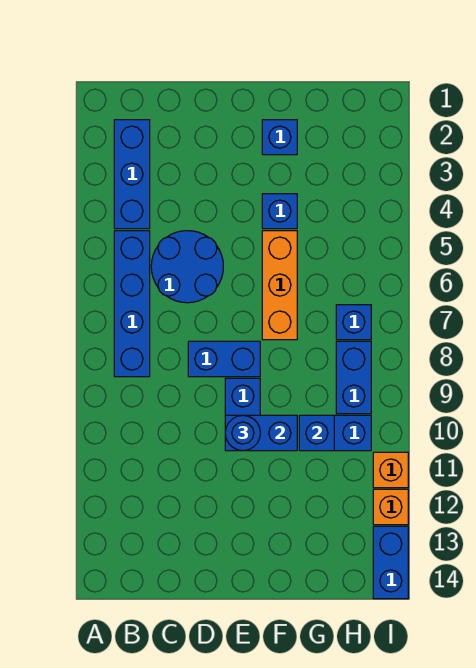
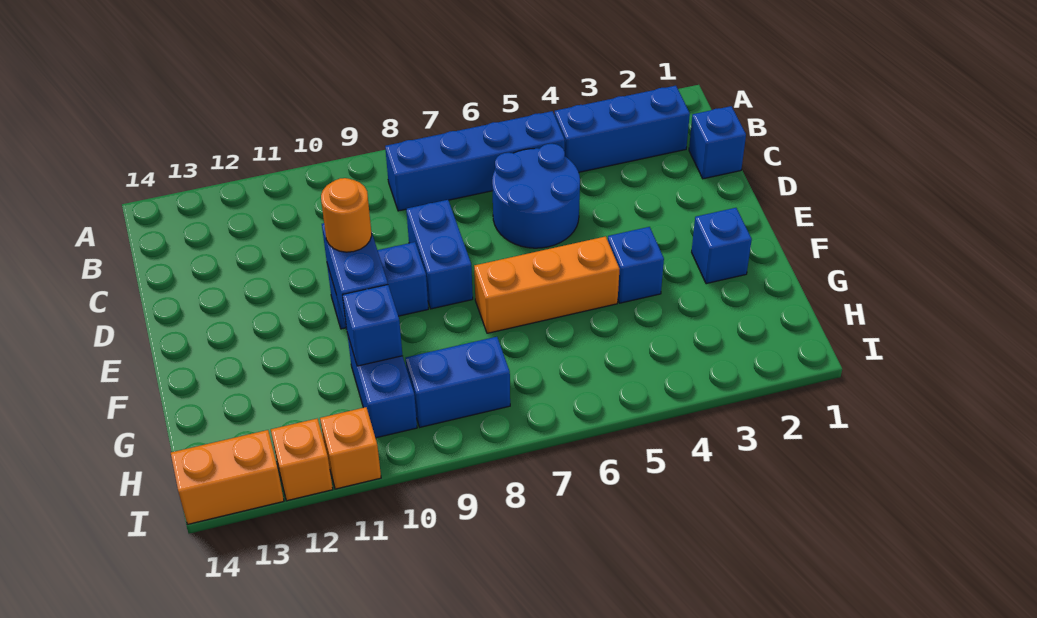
blue round brick E10 level 3 -> orange round brick E10 level 3
blue brick H7 level 1 -> blue brick C1 level 1
blue brick I13:I14 level 1 -> orange brick I13:I14 level 1

